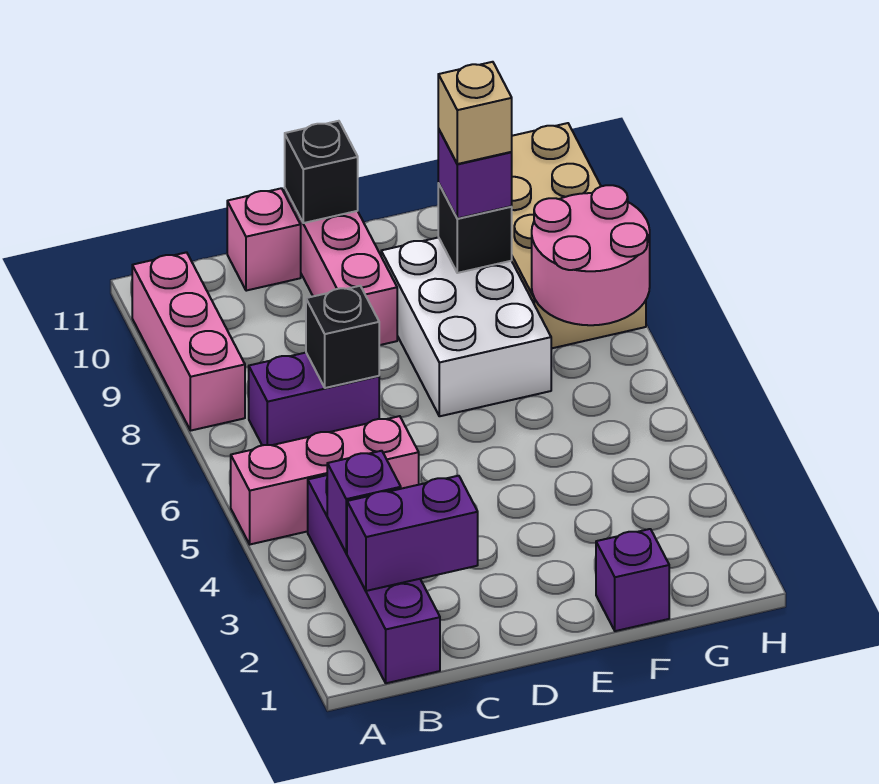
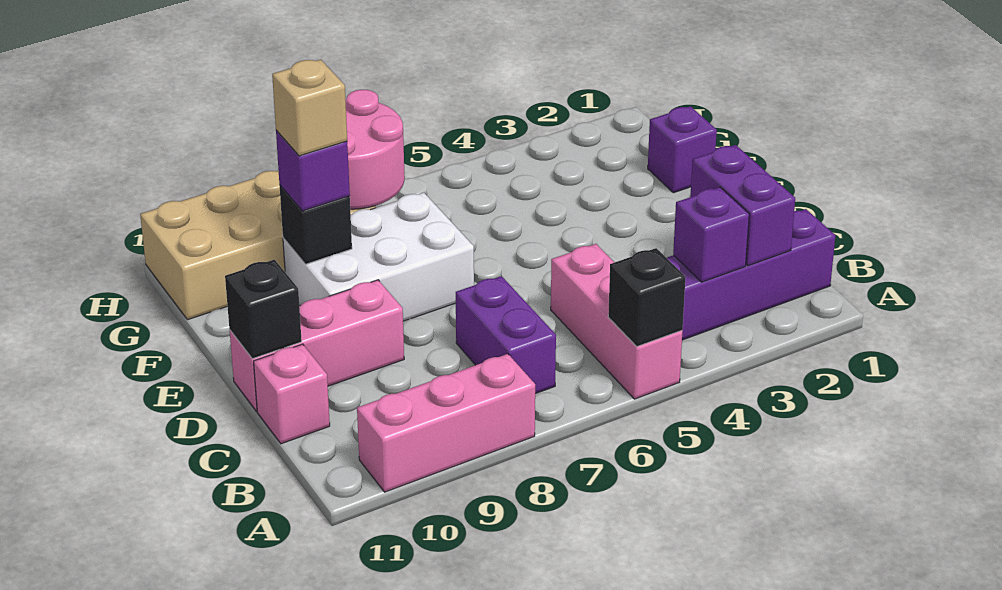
black brick C7 level 2 -> black brick A5 level 2

